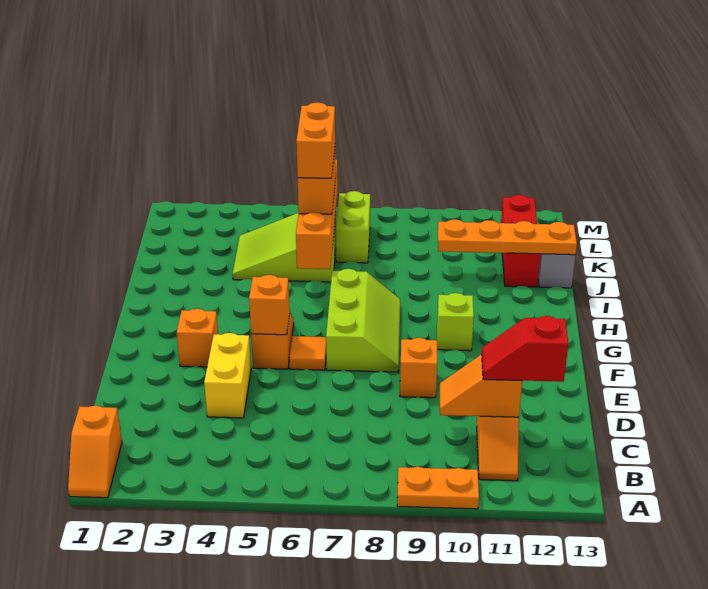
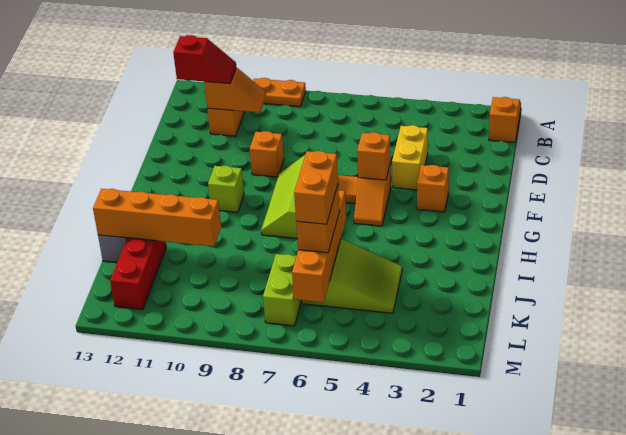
orange plate J10:J13 level 2 -> orange brick J10:J13 level 2

